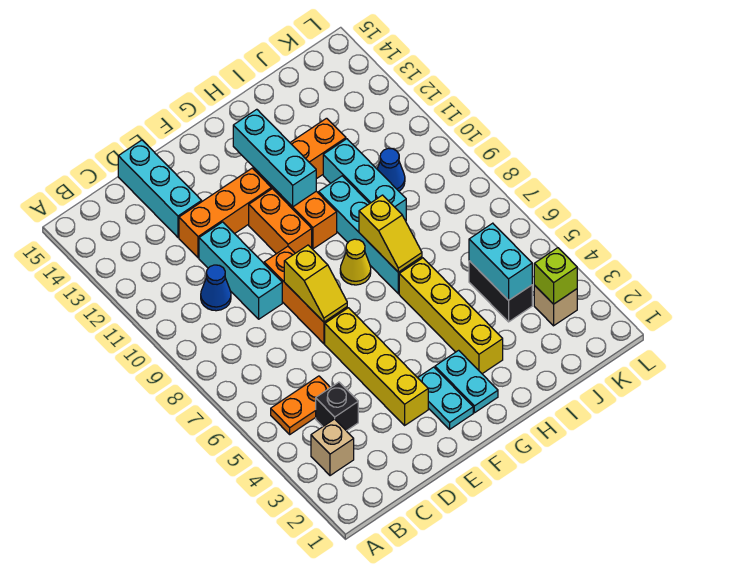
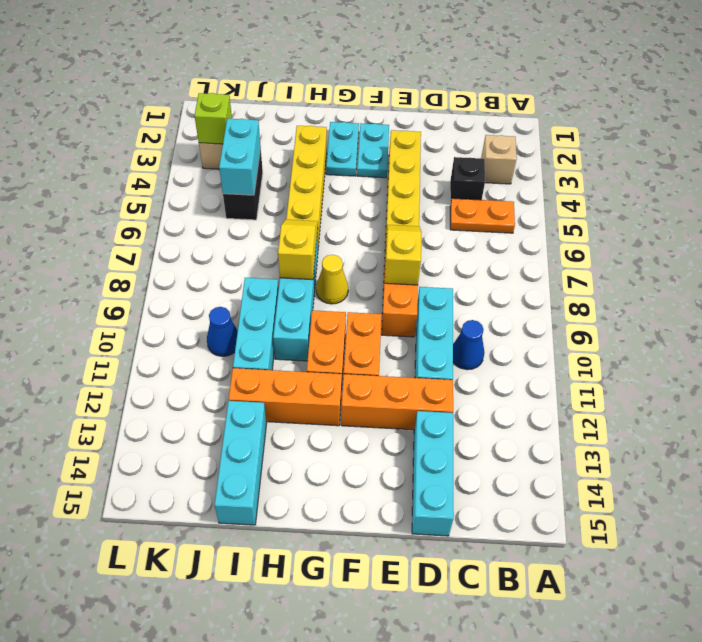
cyan brick G11:G13 level 2 -> cyan brick I13:I15 level 1

